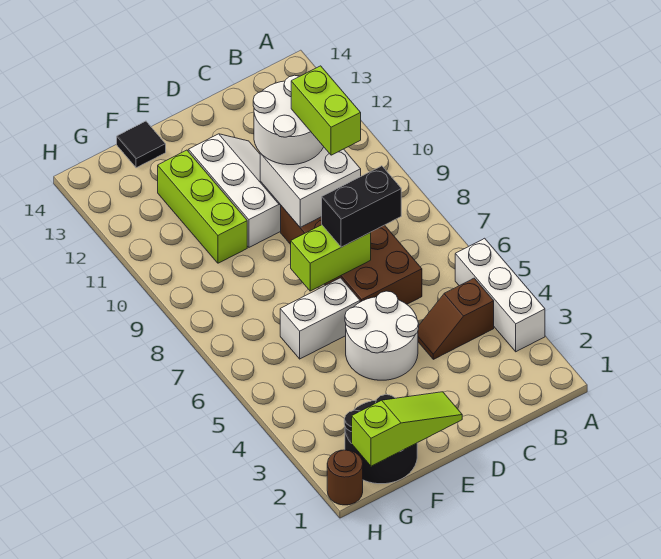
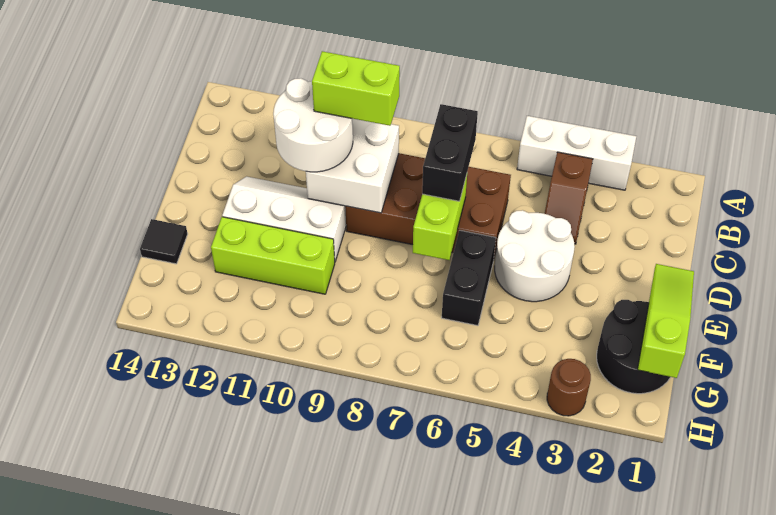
white brick E6:F6 level 1 -> black brick E6:F6 level 1
brown round brick H1 level 1 -> brown round brick H3 level 1

